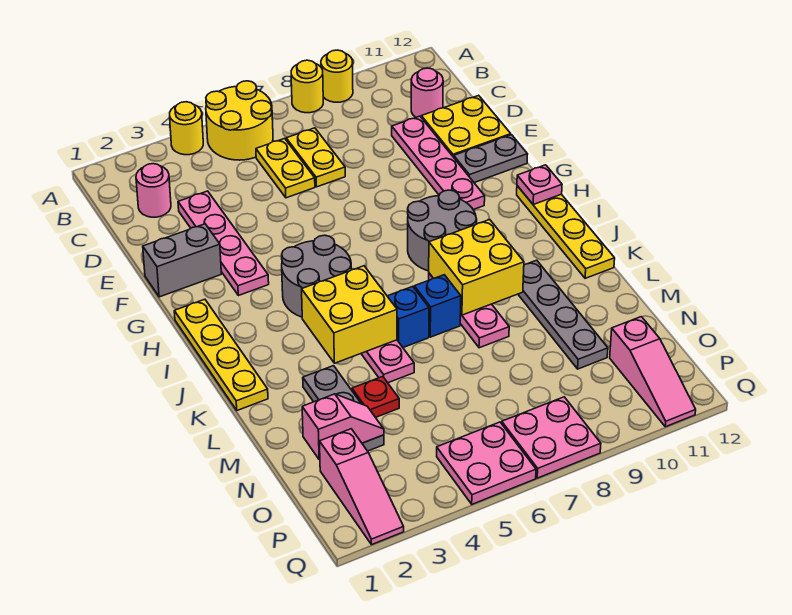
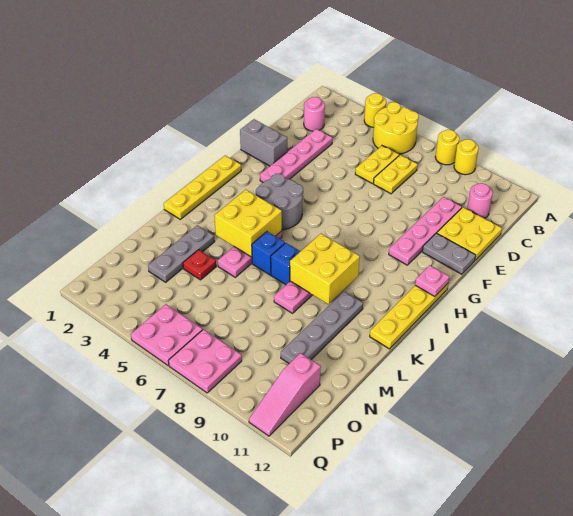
grey round brick H8:I9 level 1 -> none
pink slope N2:N3 level 2 top 2 -> none
pink slope O2:Q2 level 1 top O -> none

